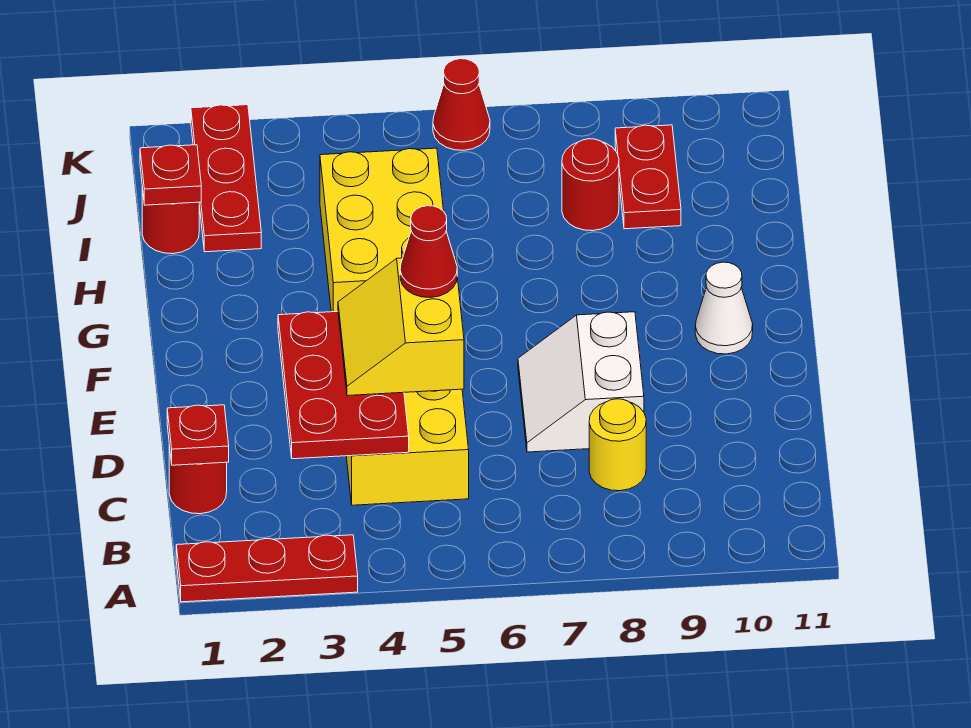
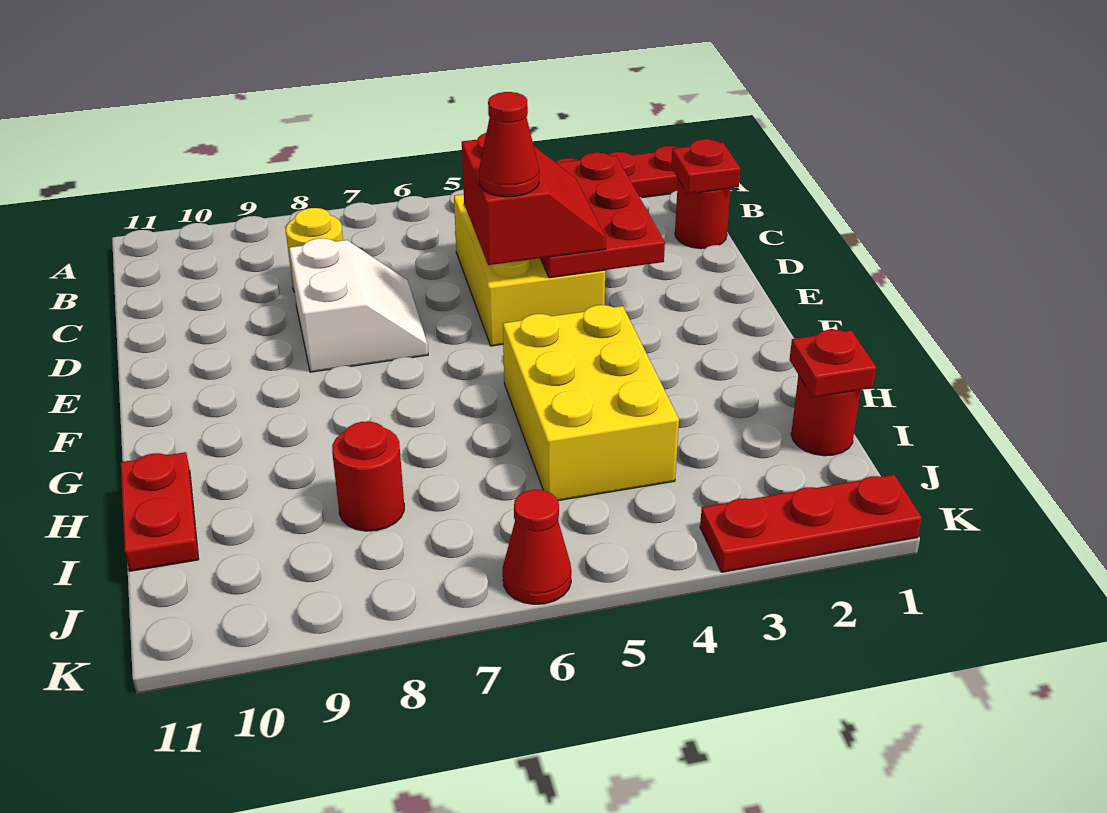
yellow slope D4:E5 level 3 top 5 -> red slope D4:E5 level 3 top 5
white cone F10 level 1 -> none
red plate I2:K2 level 1 -> red plate K1:K3 level 1
red plate I9:J9 level 1 -> red plate H11:I11 level 1

